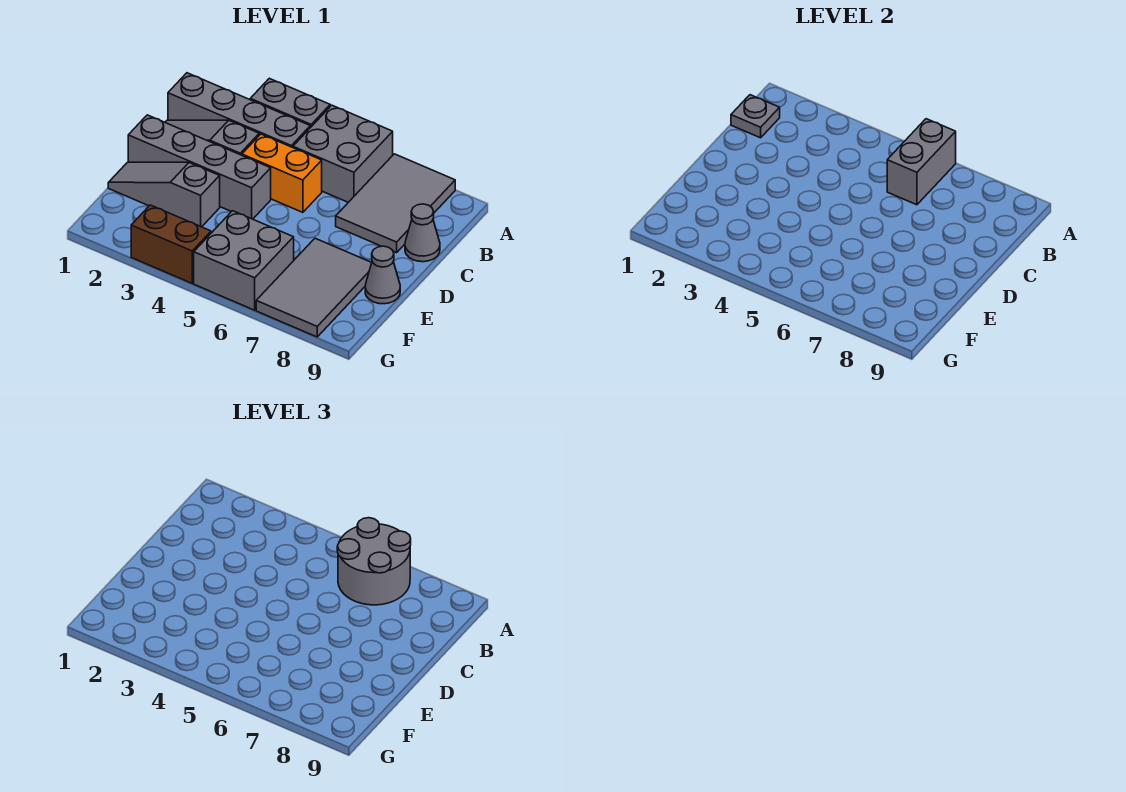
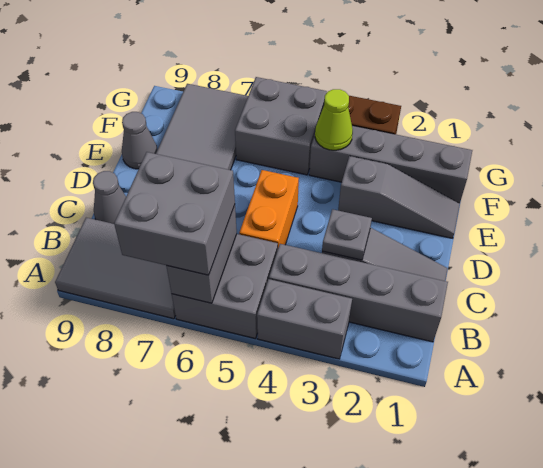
grey round brick A6:B7 level 3 -> grey brick A6:B7 level 3
grey tile A7:C8 level 1 -> grey tile A7:B9 level 1
grey plate B1 level 2 -> grey plate C3 level 2
orange brick C4:C5 level 1 -> orange brick C5:D5 level 1
grey brick D1:D4 level 1 -> grey brick F1:F4 level 1
none -> lime cone F4 level 2

